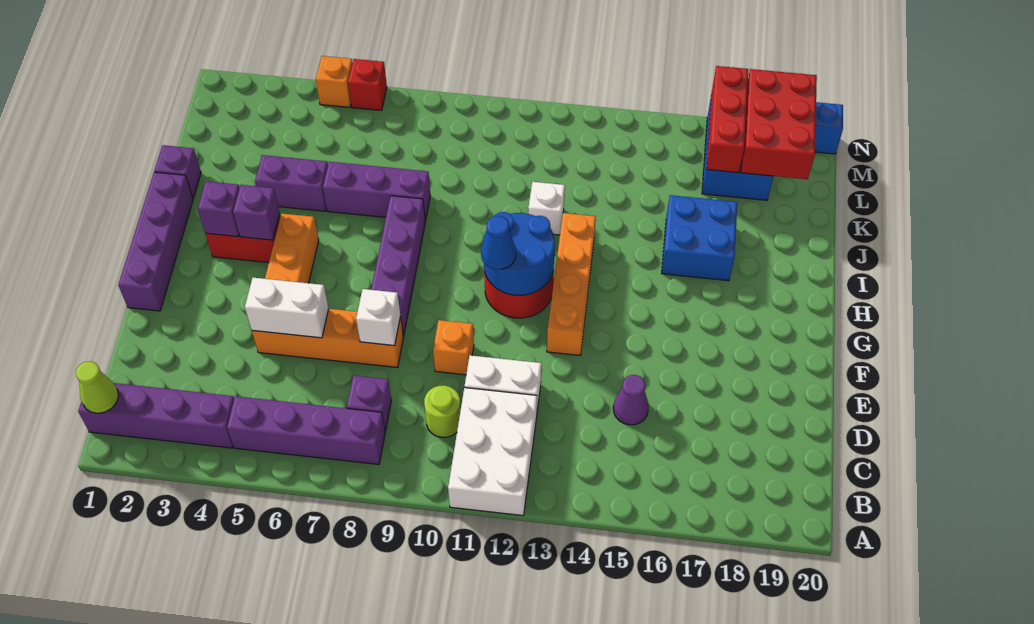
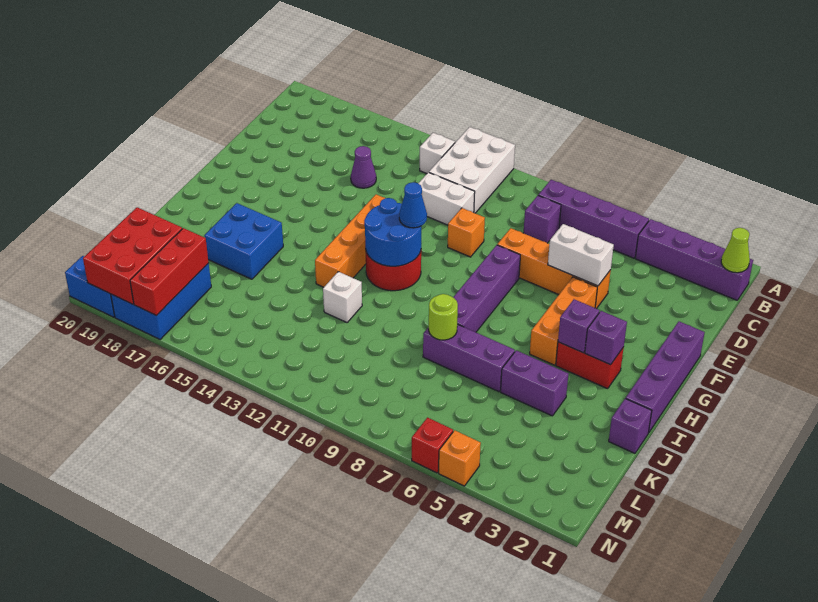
lime round brick C10 level 1 -> lime round brick J8 level 2
white brick E8 level 2 -> white brick B13 level 1

